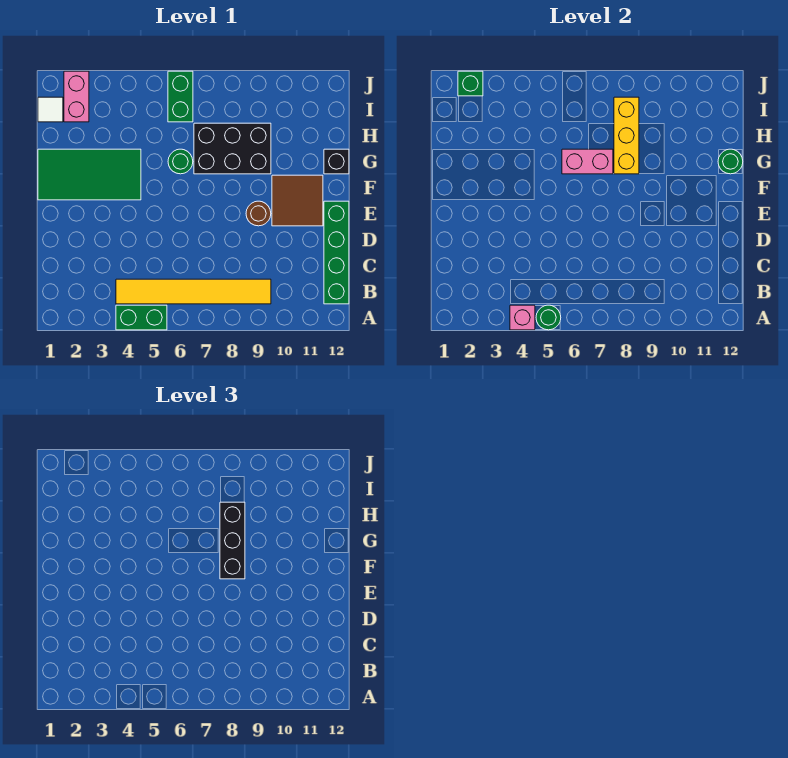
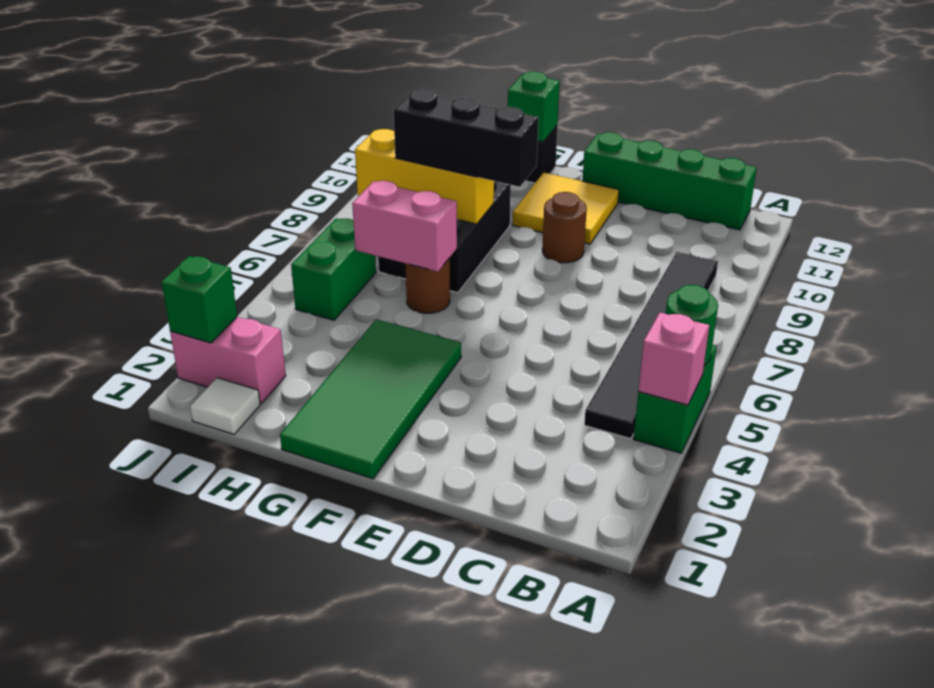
yellow tile B4:B9 level 1 -> black tile B4:B9 level 1
brown tile E10:F11 level 1 -> yellow tile E10:F11 level 1
green round brick G6 level 1 -> brown round brick G6 level 1
pink brick G6:G7 level 2 -> pink brick G6:H6 level 2
green round brick G12 level 2 -> green brick G12 level 2
green brick I6:J6 level 1 -> green brick I5:I6 level 1

